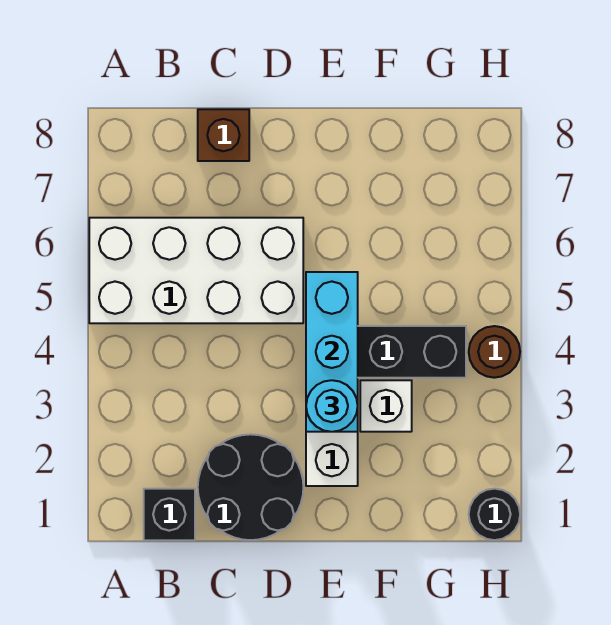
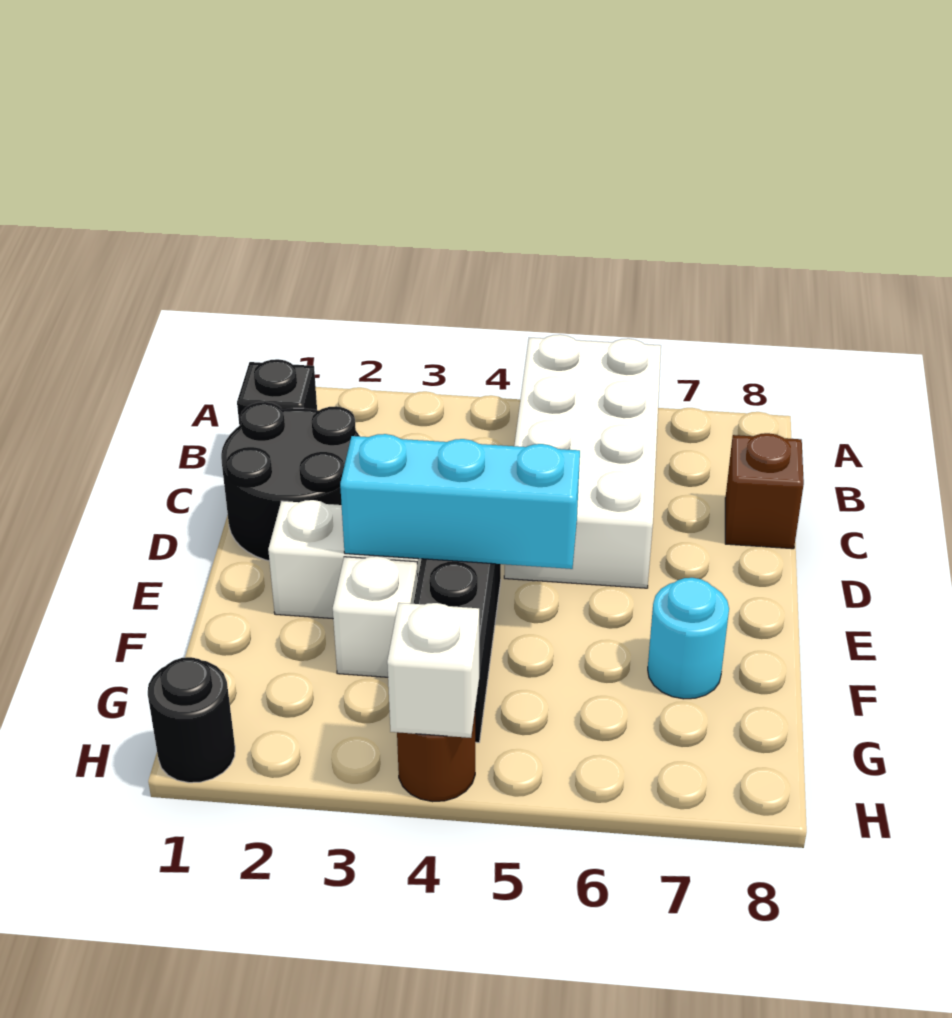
cyan round brick E3 level 3 -> cyan round brick F7 level 1
none -> white brick H4 level 2

